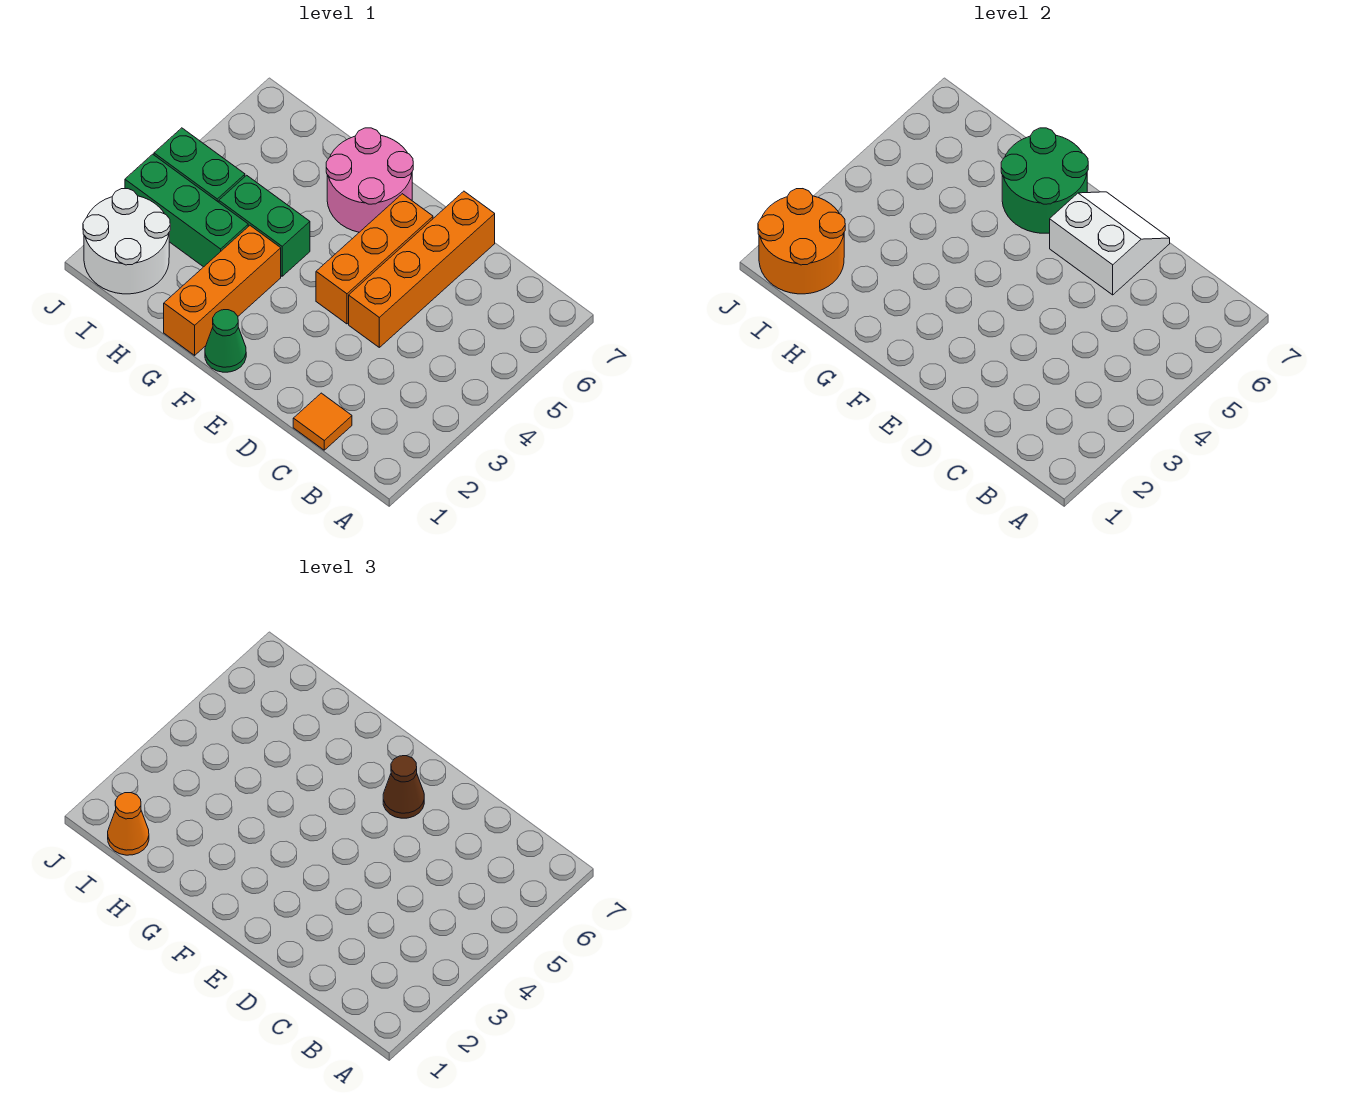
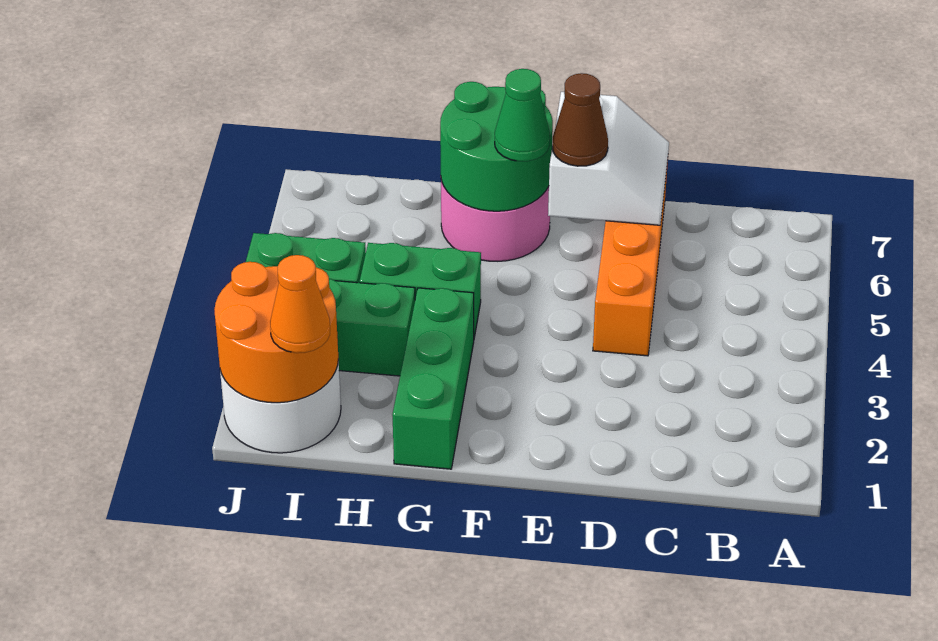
orange tile C1 level 1 -> none
white slope D6:E7 level 2 top 6 -> white slope D6:E7 level 2 top E
orange brick E4:E6 level 1 -> none
green cone F1 level 1 -> green cone F6 level 3
orange brick G1:G3 level 1 -> green brick G1:G3 level 1

